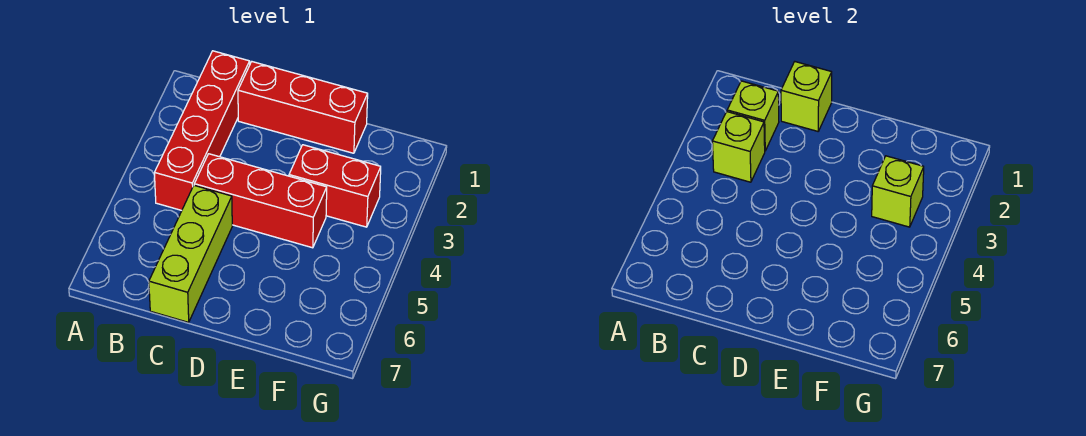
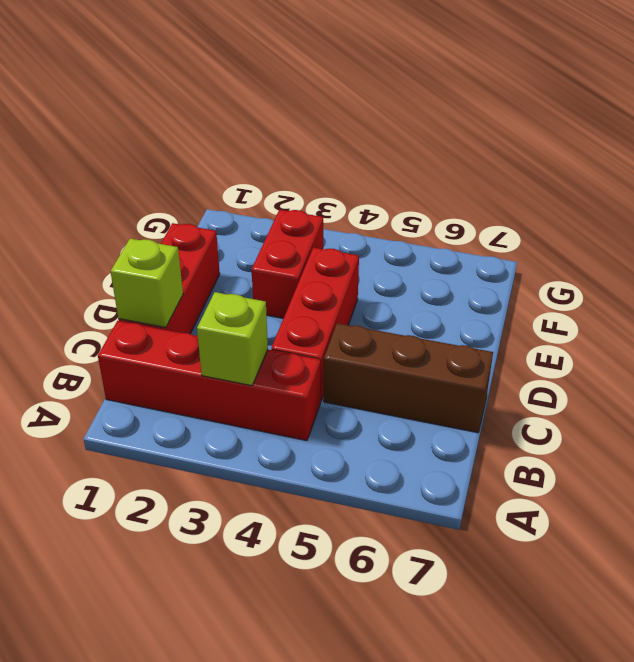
lime brick B2 level 2 -> none
lime brick C5:C7 level 1 -> brown brick C5:C7 level 1
lime brick F3 level 2 -> none

